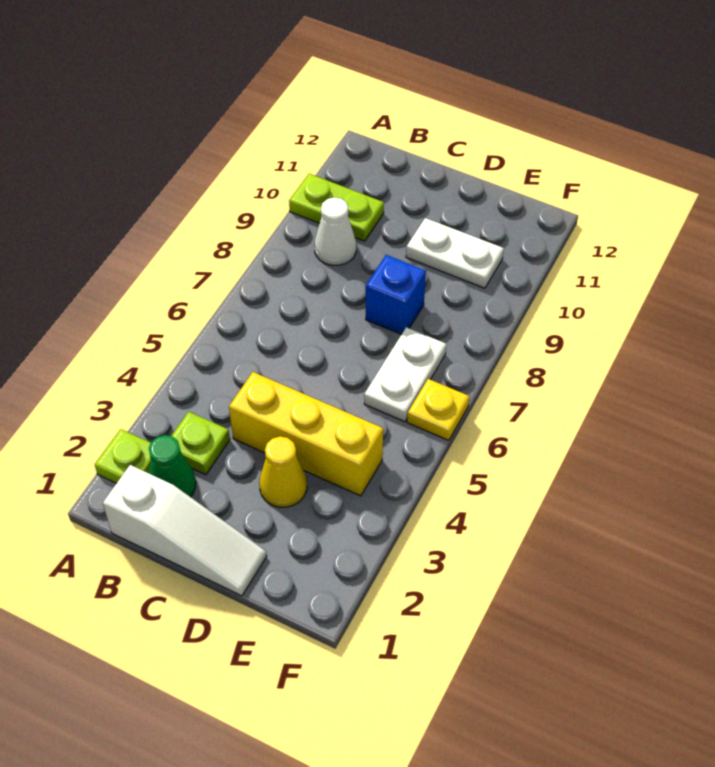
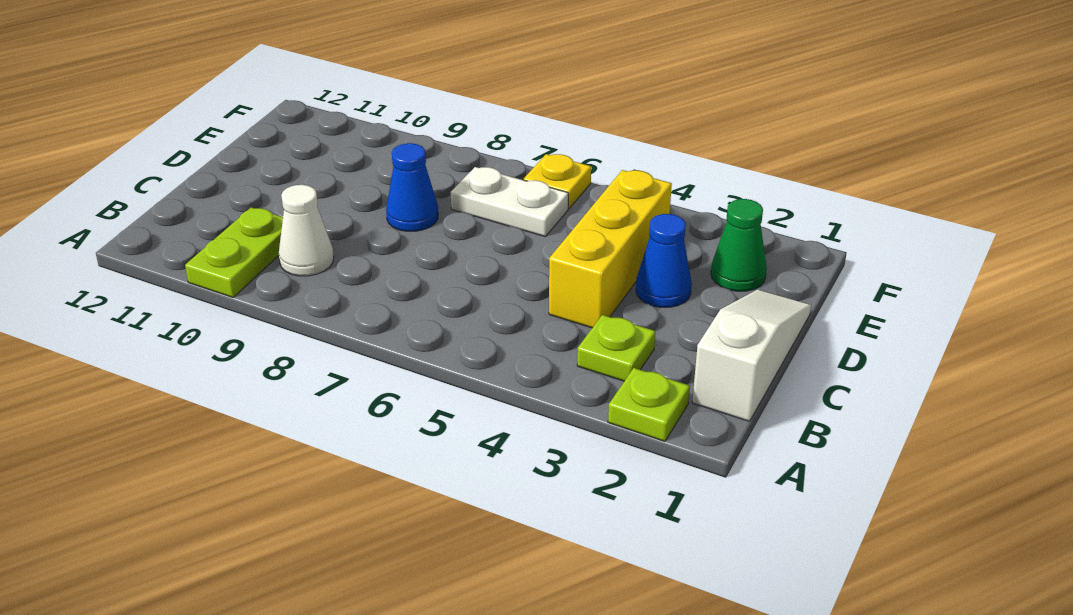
green cone B2 level 1 -> green cone E2 level 1
yellow cone D3 level 1 -> blue cone D3 level 1
blue brick D8 level 1 -> blue cone D8 level 1
white plate D10:E10 level 1 -> none

